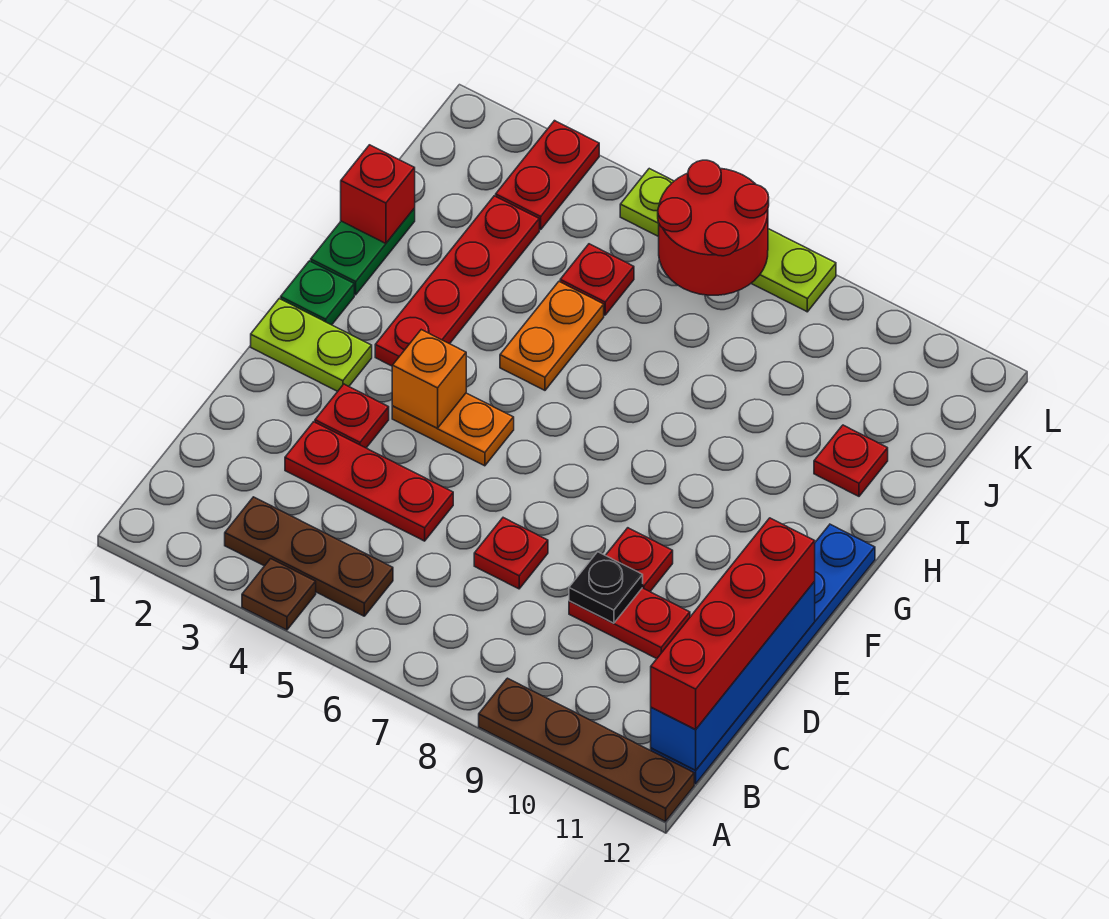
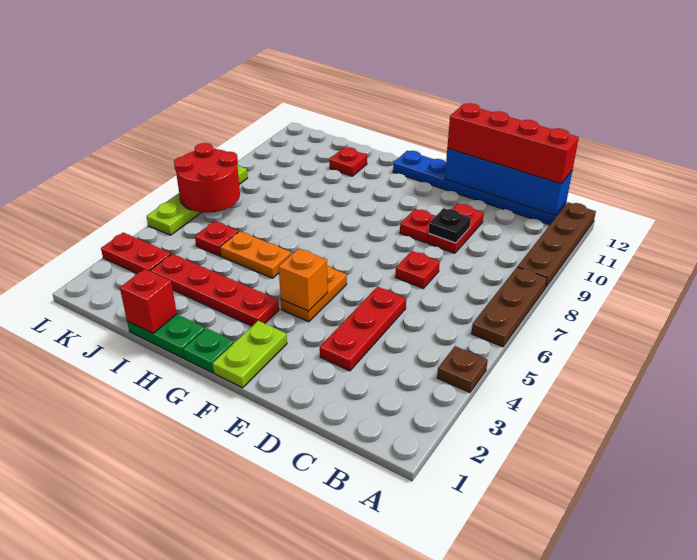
brown plate B3:B5 level 1 -> brown plate A6:A8 level 1
red plate E3 level 1 -> none

